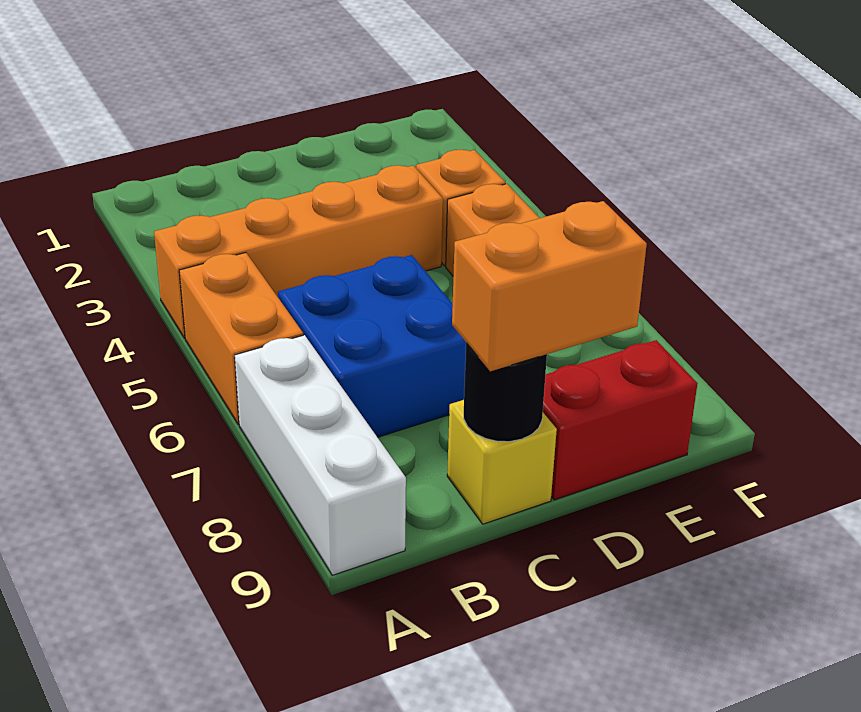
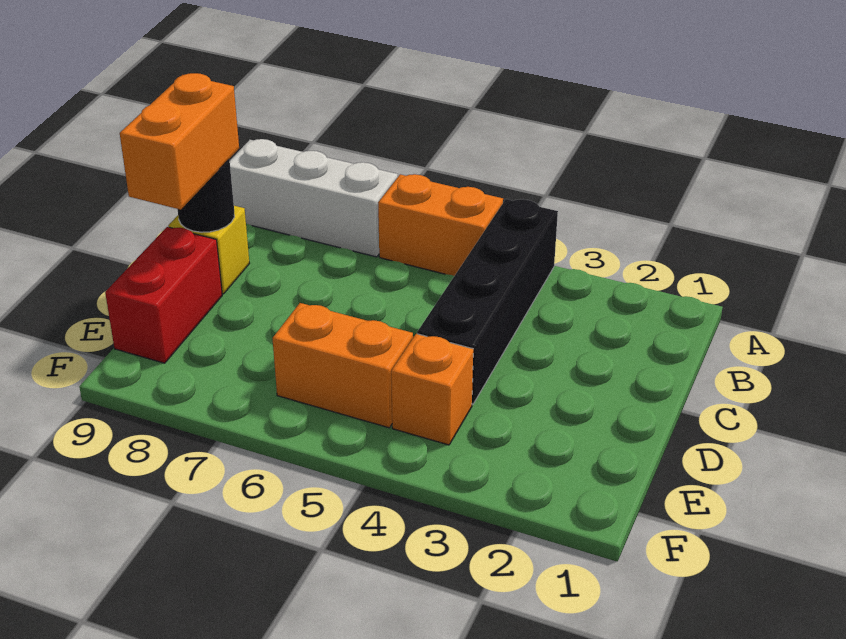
orange brick A4:D4 level 1 -> black brick A4:D4 level 1
blue brick B6:C7 level 1 -> none

